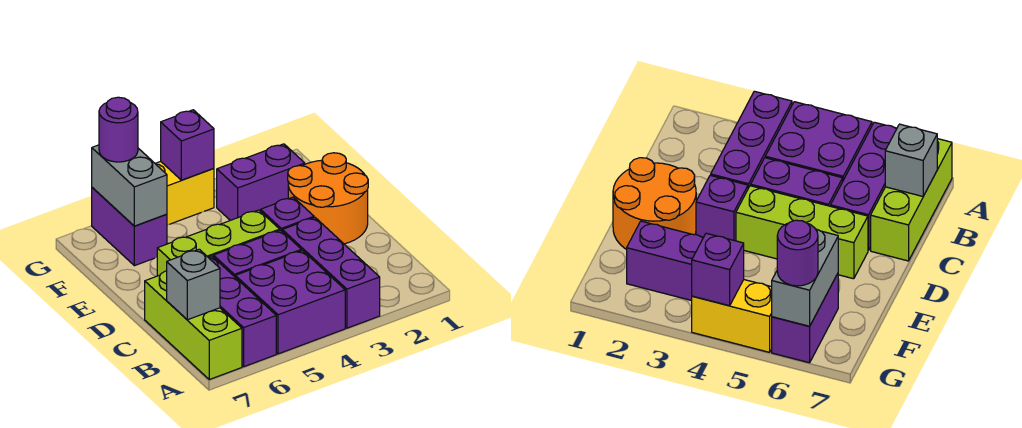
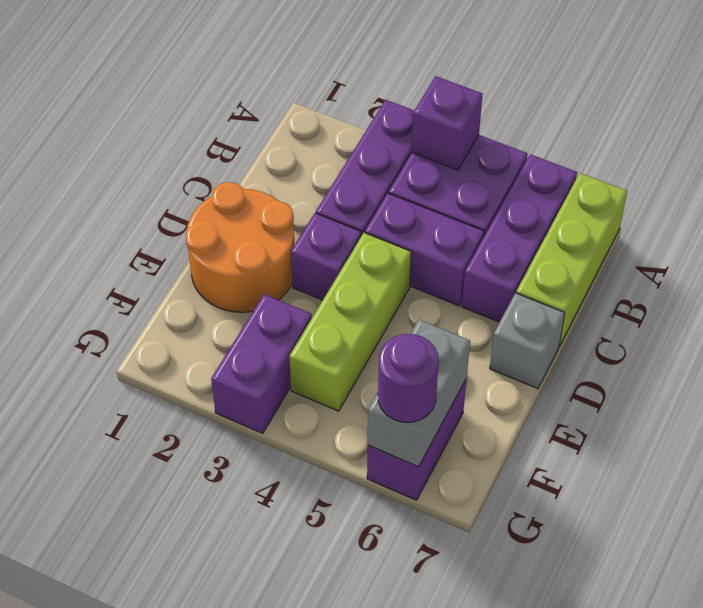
grey brick B7 level 2 -> grey brick D7 level 1
lime brick D4:D6 level 1 -> lime brick D4:F4 level 1
purple brick F2:F3 level 1 -> purple brick F3:G3 level 1
yellow brick G4:G5 level 1 -> none
purple brick G4 level 2 -> purple brick A4 level 2

